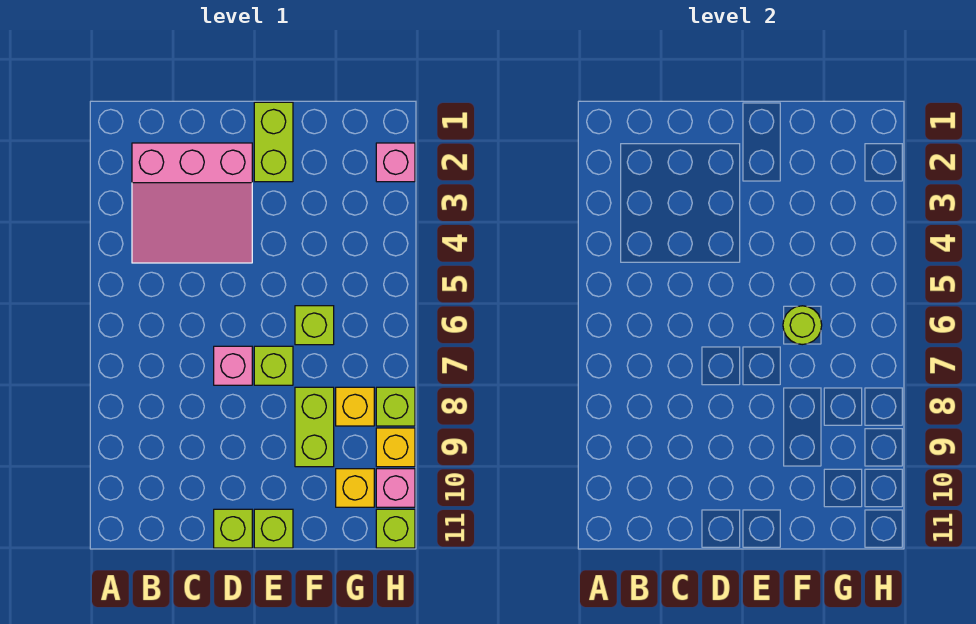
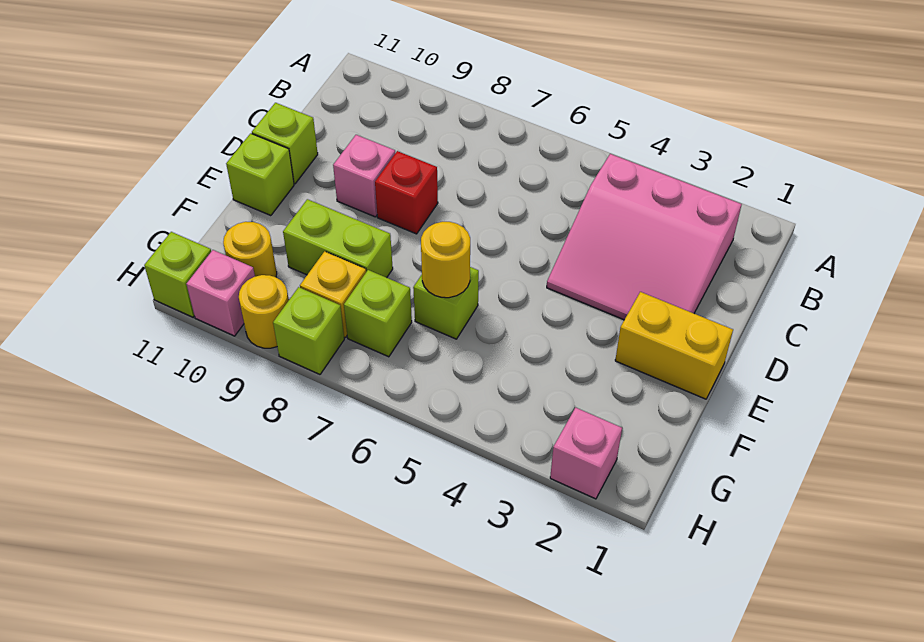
pink slope B2:D4 level 1 top 2 -> pink slope B2:D4 level 1 top B
pink brick D7 level 1 -> pink brick D9 level 1
none -> red brick D8 level 1
lime brick E1:E2 level 1 -> yellow brick E1:E2 level 1
lime brick E7 level 1 -> lime brick G7 level 1
lime round brick F6 level 2 -> yellow round brick F6 level 2
yellow brick G10 level 1 -> yellow round brick G10 level 1
yellow brick H9 level 1 -> yellow round brick H9 level 1

